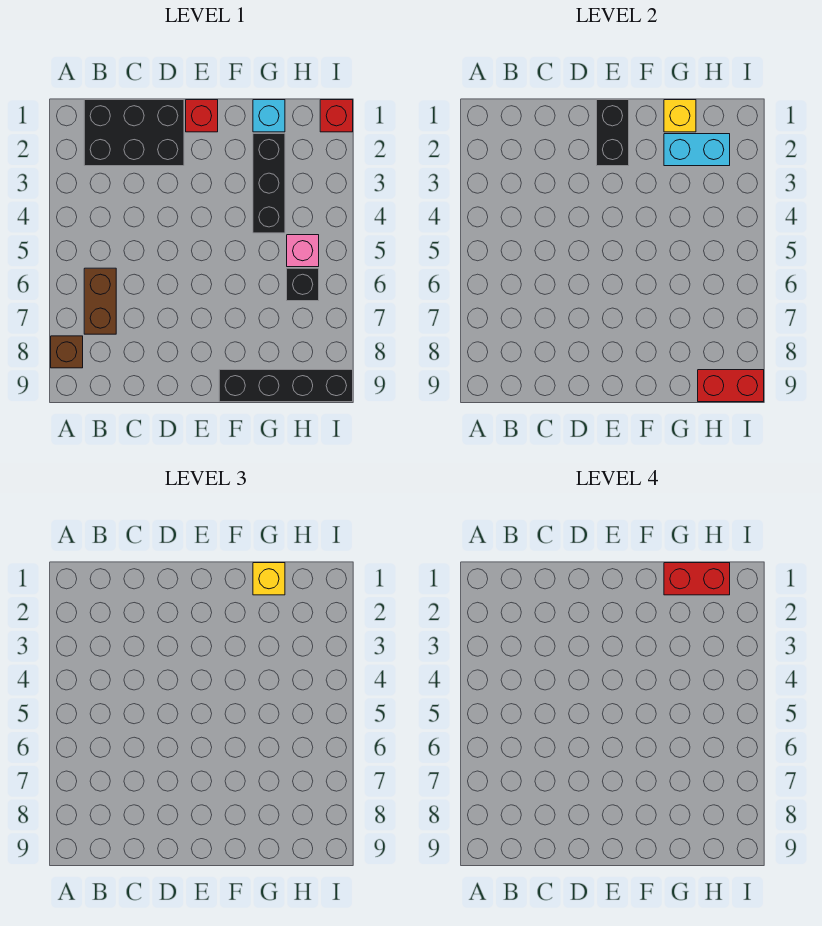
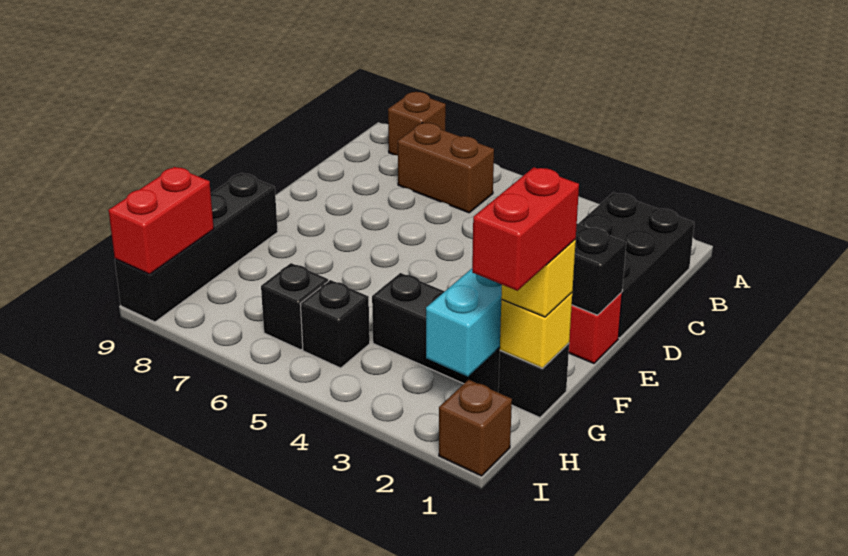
cyan brick G1 level 1 -> black brick G1 level 1
pink brick H5 level 1 -> black brick H5 level 1
red brick I1 level 1 -> brown brick I1 level 1

